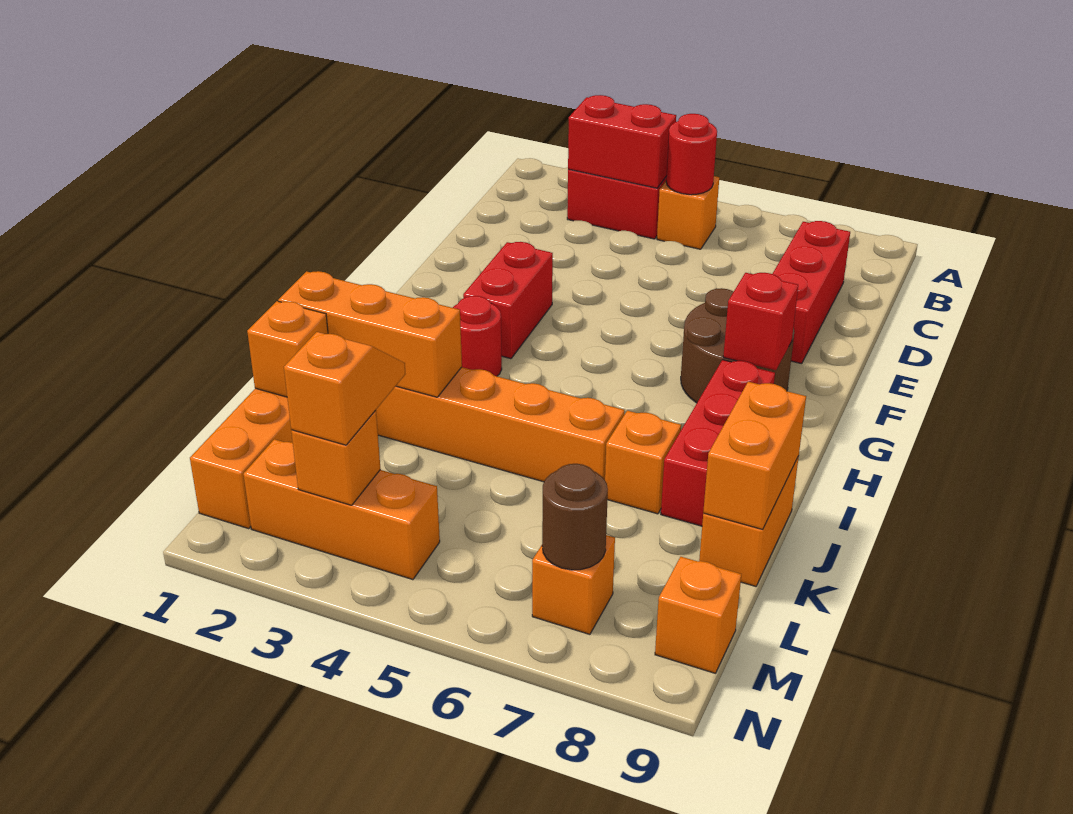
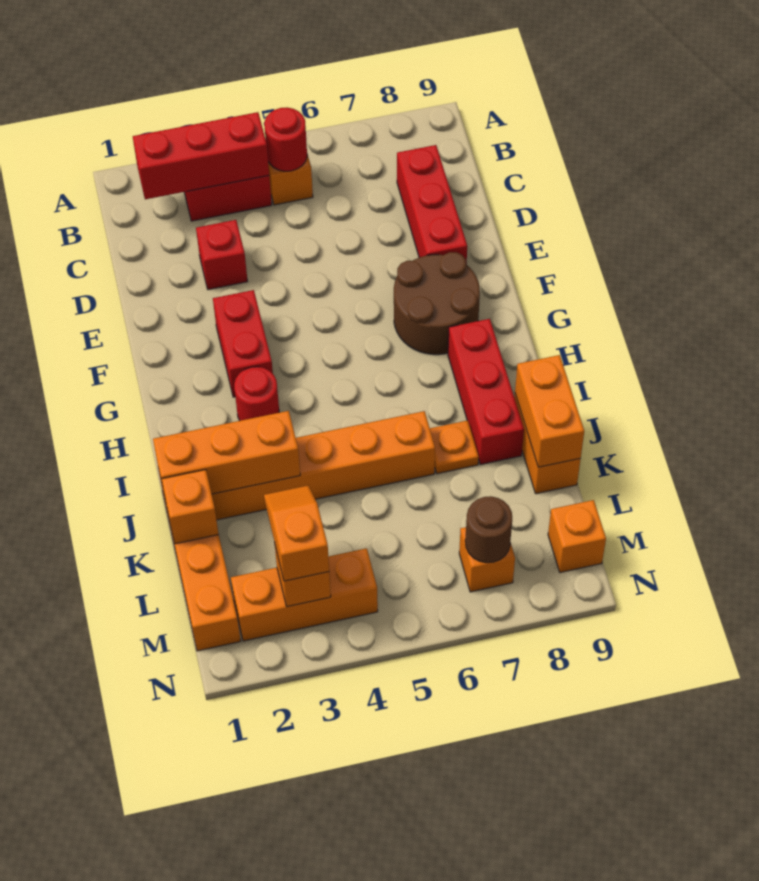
red brick B3:B4 level 2 -> red brick B2:B4 level 2
red brick G8 level 2 -> red brick D3 level 1
orange brick J7 level 1 -> orange plate J7 level 1

